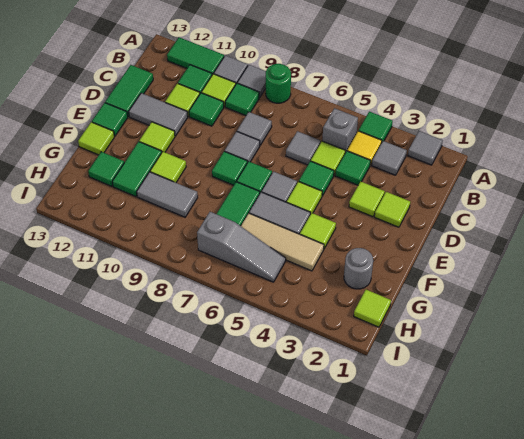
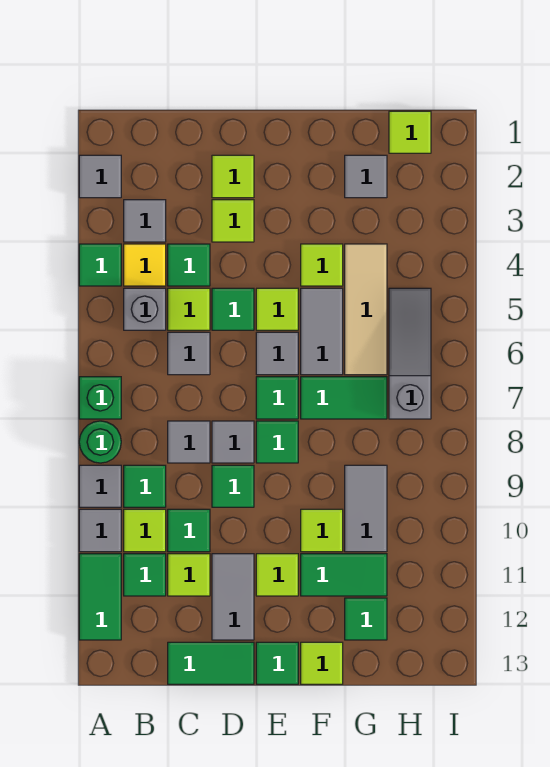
none -> green brick A7 level 1
none -> green tile D9 level 1
grey round brick G2 level 1 -> grey tile G2 level 1

